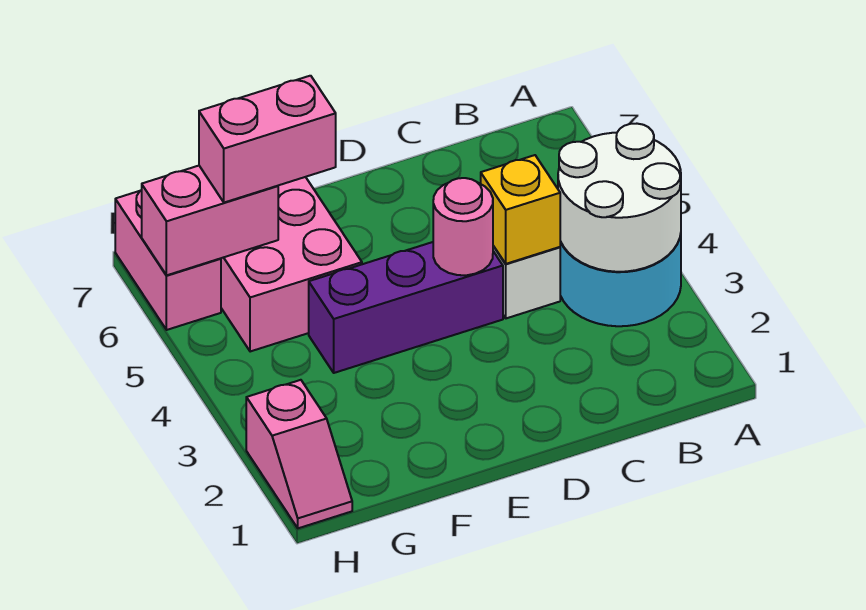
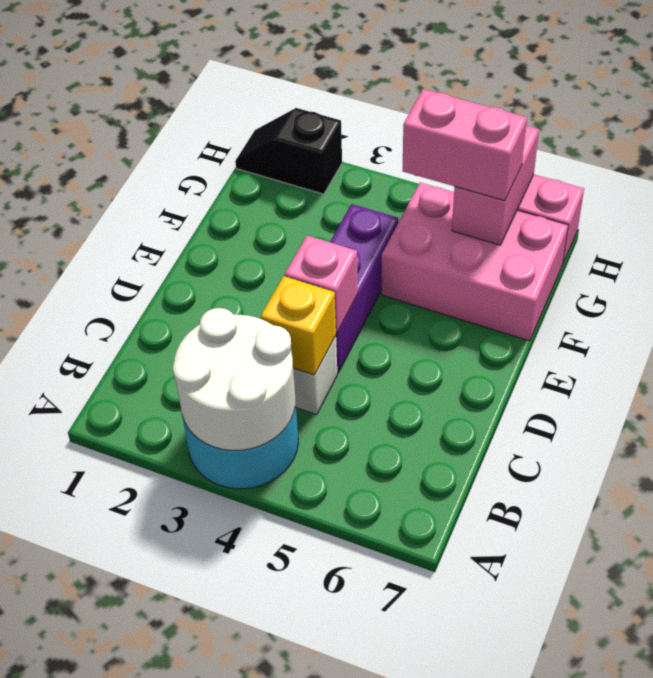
pink round brick D4 level 2 -> pink brick D4 level 2
pink brick F6:G6 level 3 -> pink brick G5:G6 level 3
pink slope H1:H2 level 1 top 2 -> black slope H1:H2 level 1 top 2

